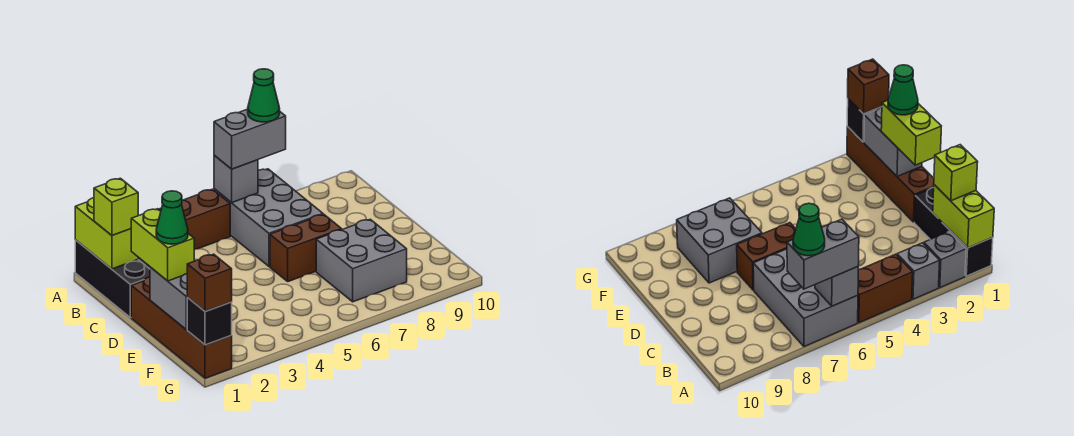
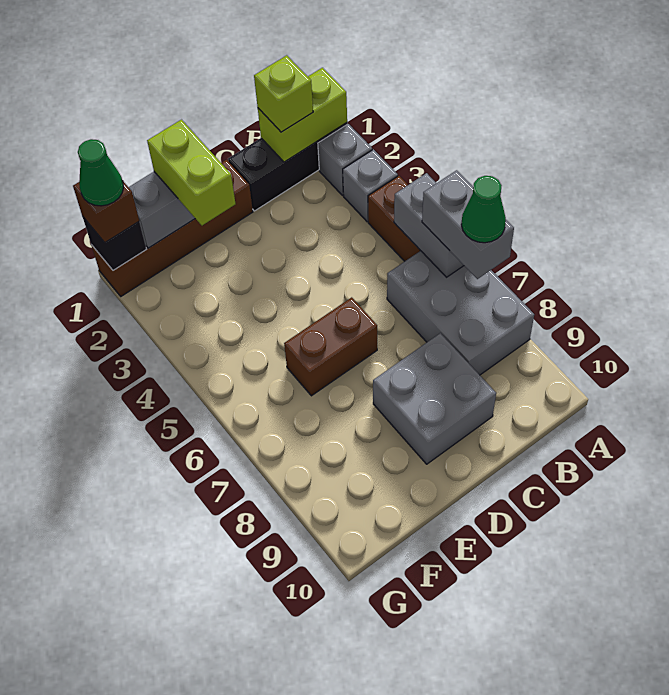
grey brick A6:C7 level 1 -> grey brick A6:B8 level 1
grey brick A6 level 2 -> grey brick A5:A6 level 2
lime brick D1:E1 level 3 -> lime brick E1:E2 level 3
brown brick D6:D7 level 1 -> brown brick D6:E6 level 1
green cone E1 level 4 -> green cone G1 level 4
grey brick E7:F8 level 1 -> grey brick C8:D9 level 1

